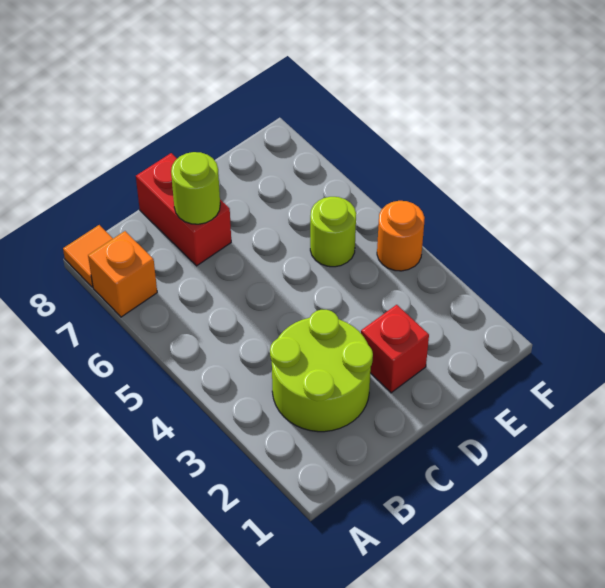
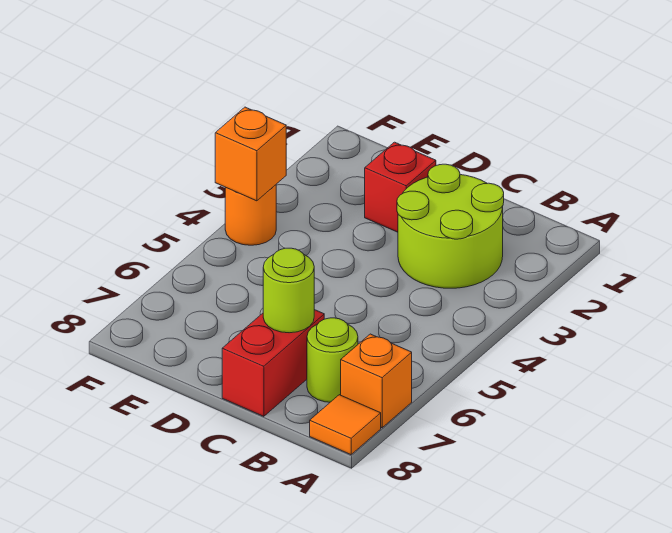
lime round brick E5 level 1 -> lime round brick B7 level 1
none -> orange brick F4 level 2

